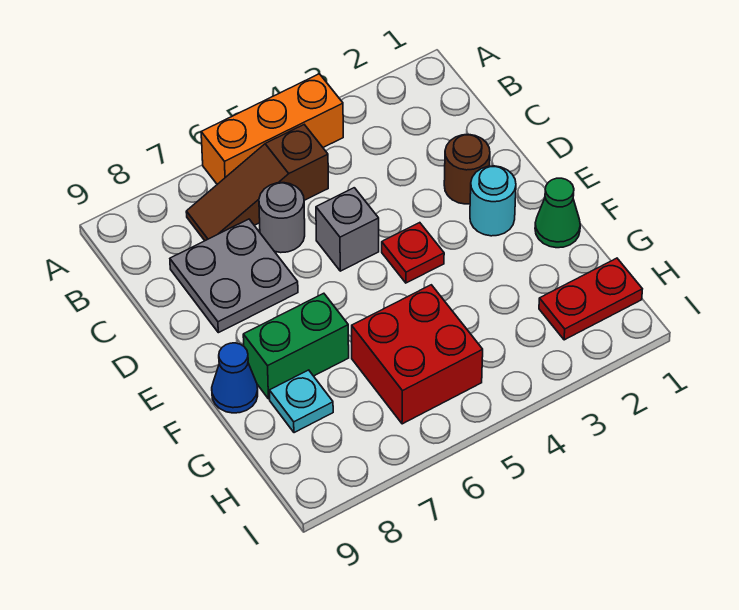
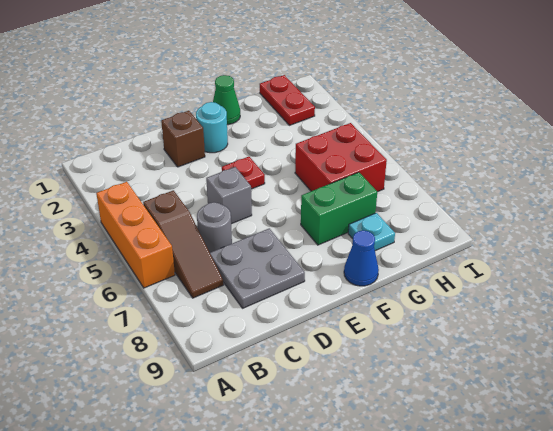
brown round brick D2 level 1 -> brown brick D2 level 1
green brick F7:F8 level 1 -> green brick F7:G7 level 1

